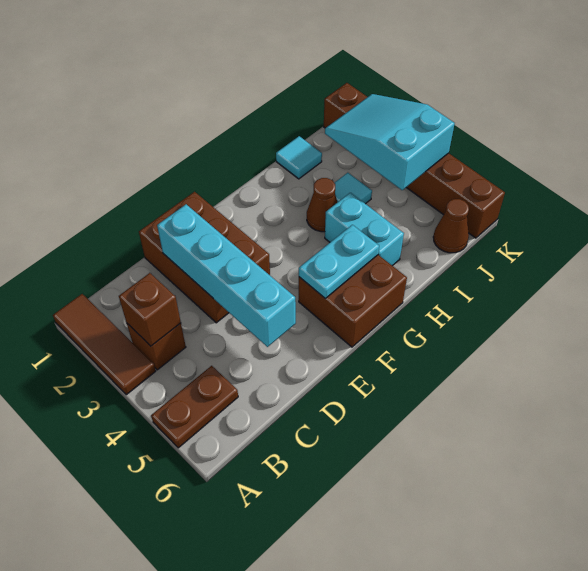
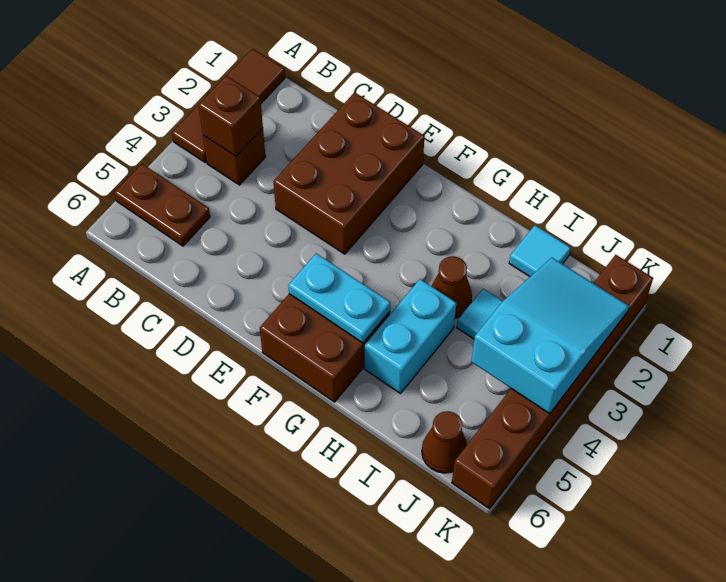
cyan brick D2:D5 level 2 -> none

